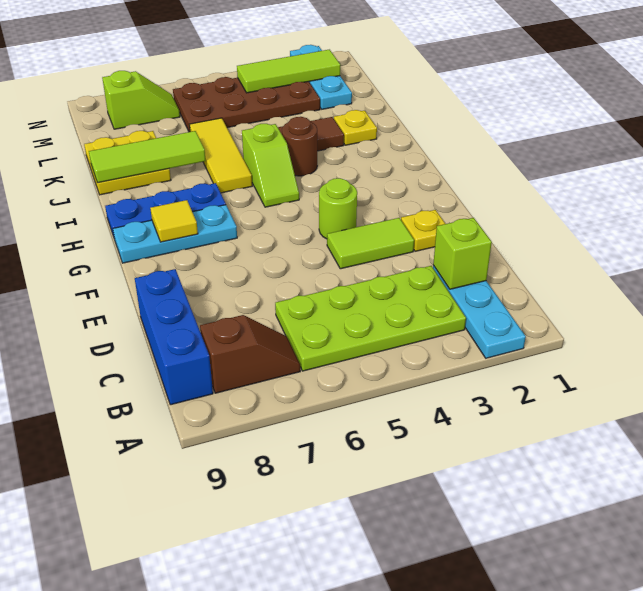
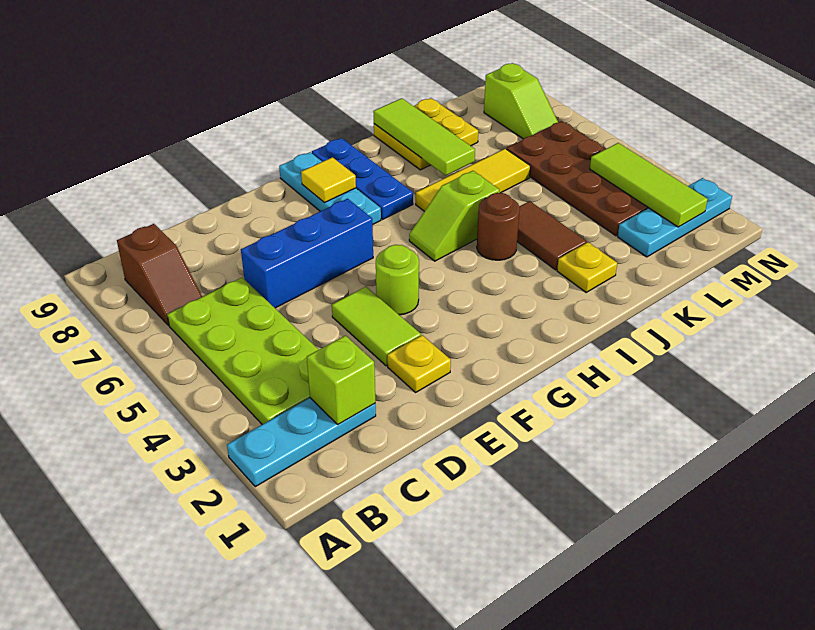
blue brick B9:D9 level 1 -> blue brick D6:F6 level 1

